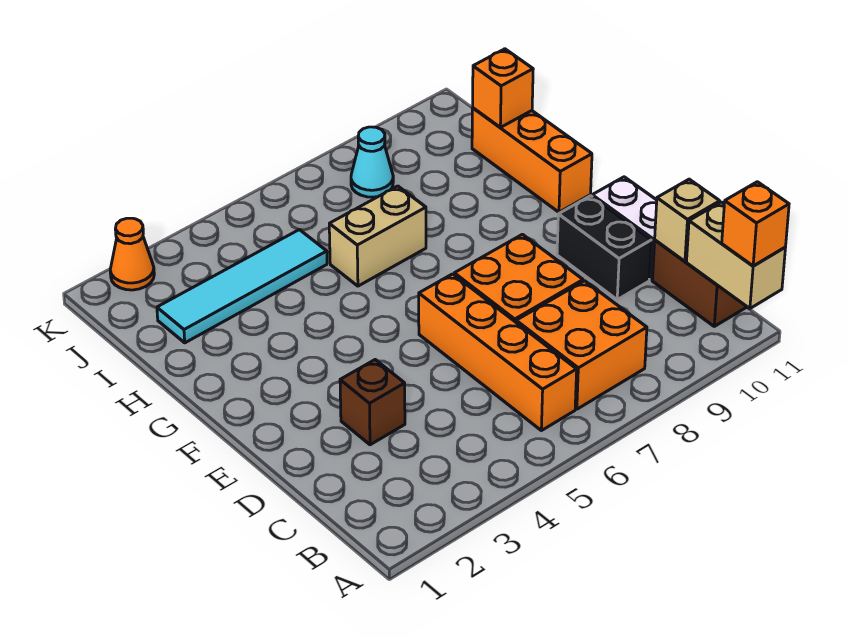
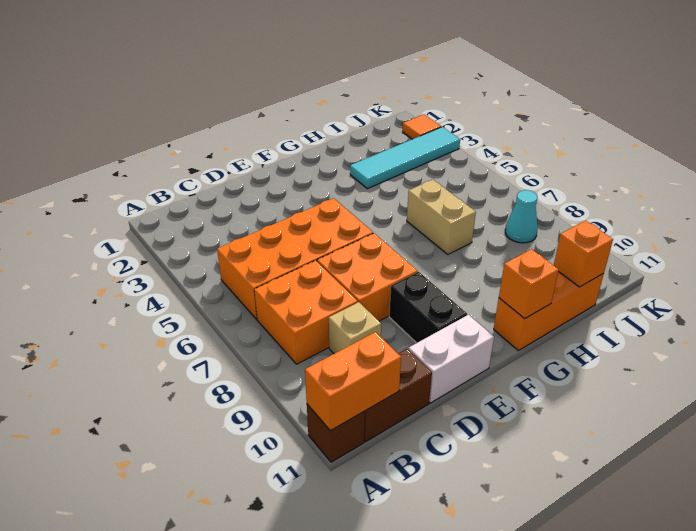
tan brick A11:B11 level 2 -> orange brick A11:B11 level 2
orange brick A11 level 3 -> orange brick G11 level 2
orange brick B6:E6 level 1 -> orange brick B5:E6 level 1
tan brick C11 level 2 -> tan brick C9 level 1
brown brick D3 level 1 -> brown brick A11 level 1
black brick D10:E10 level 1 -> black brick E9:E10 level 1
cyan tile I2:I5 level 1 -> cyan tile H3:K3 level 1
orange cone K2 level 1 -> orange tile K2 level 1

